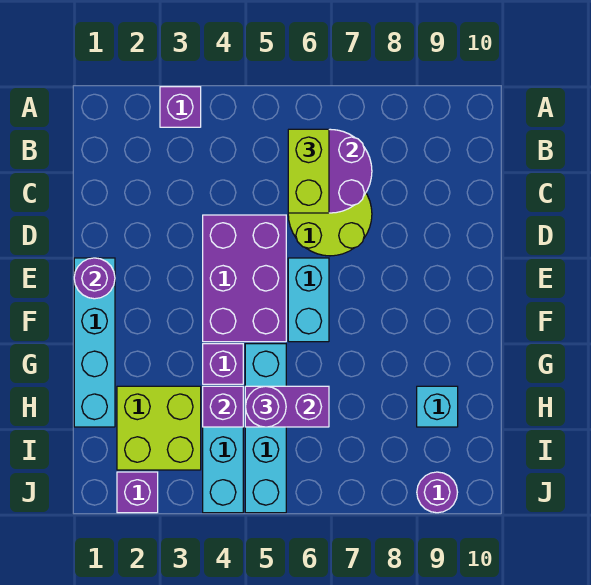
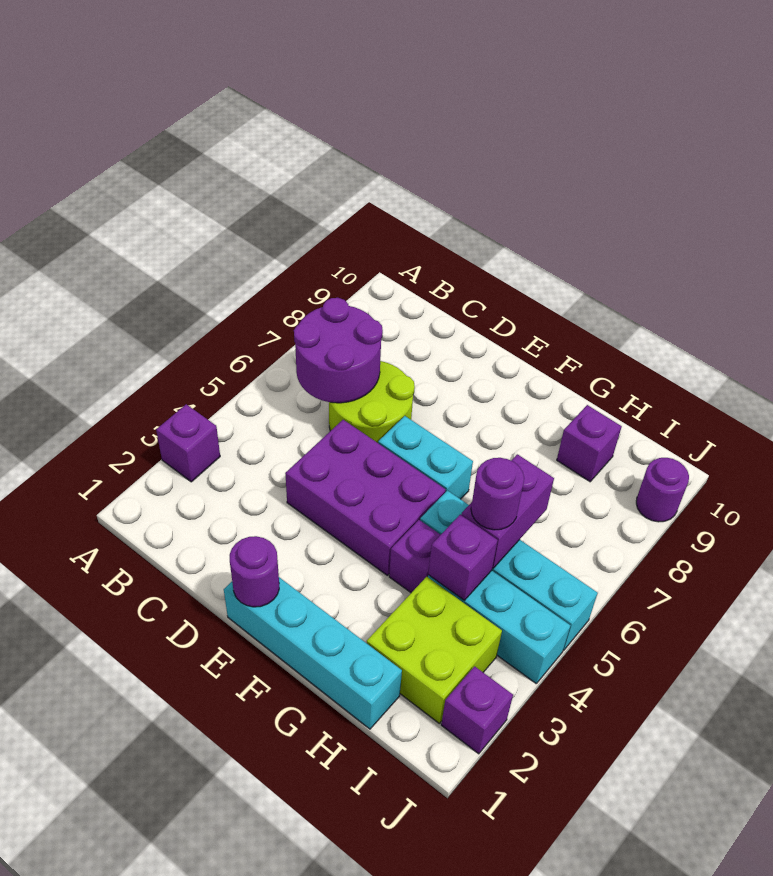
lime brick B6:C6 level 3 -> none
cyan brick H9 level 1 -> purple brick H9 level 1

